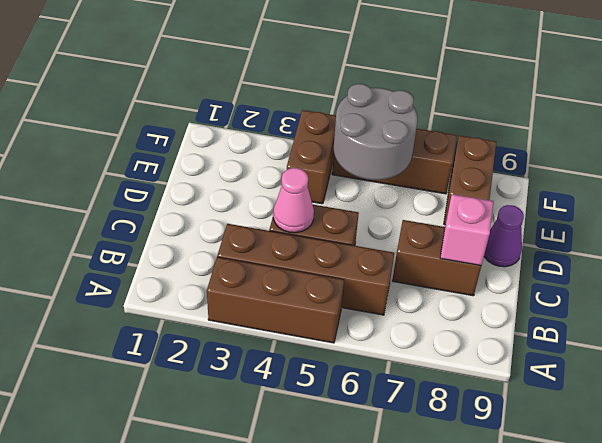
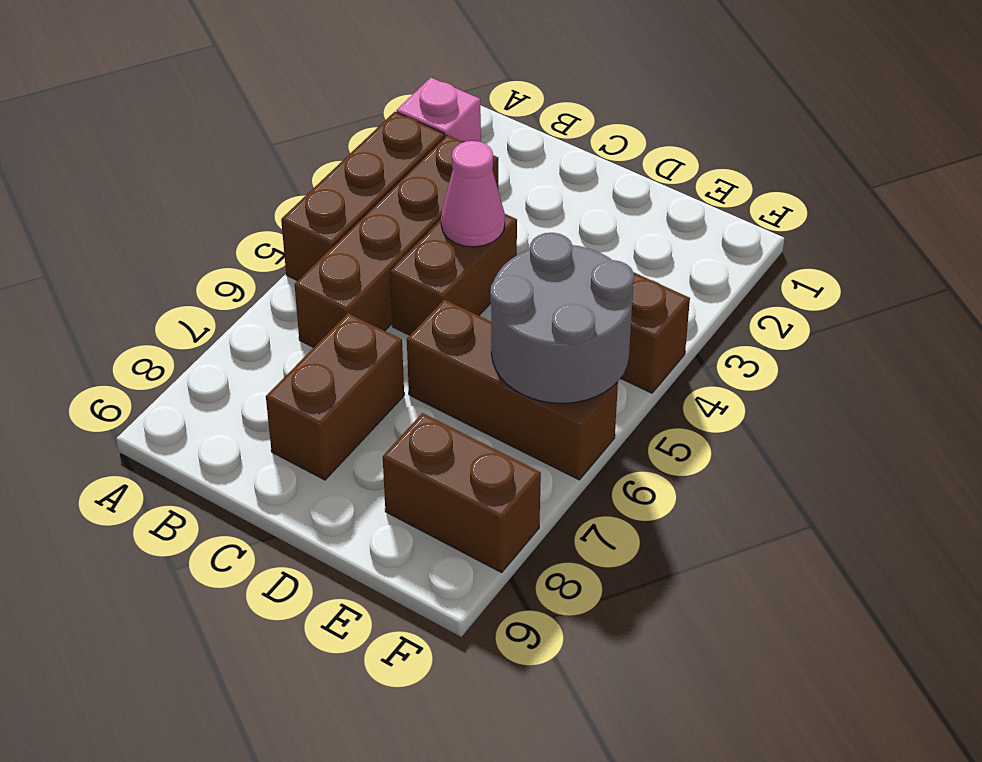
pink brick C8 level 2 -> pink brick A2 level 1
purple cone D9 level 1 -> none
brown brick F5:F7 level 1 -> brown brick D6:F6 level 1

